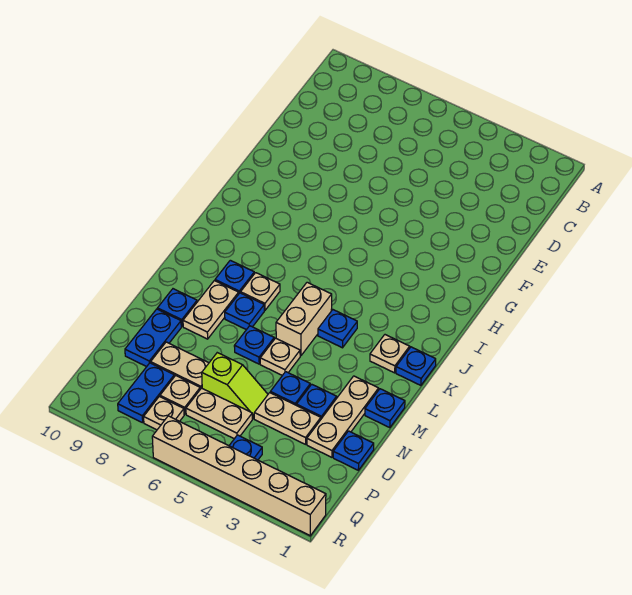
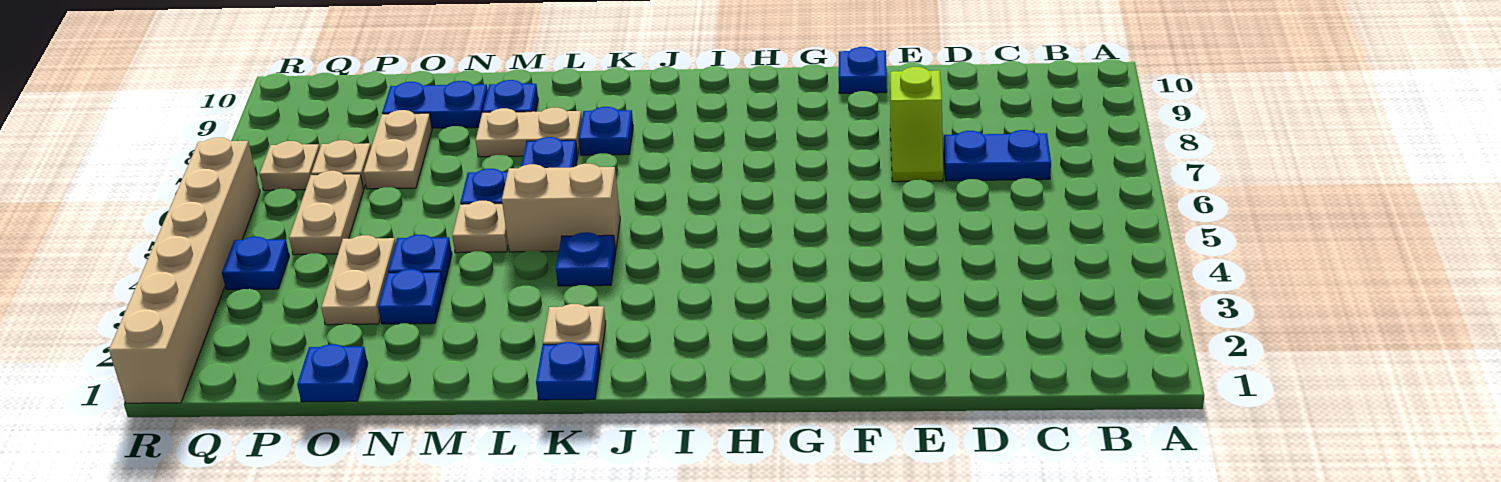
tan plate K7 level 1 -> none
blue plate M1 level 1 -> blue plate F10 level 1
tan plate M2:O2 level 1 -> none
lime slope O5:O6 level 1 top 6 -> lime slope E7:E8 level 1 top 8
blue plate P8:Q8 level 1 -> blue plate C7:D7 level 1

